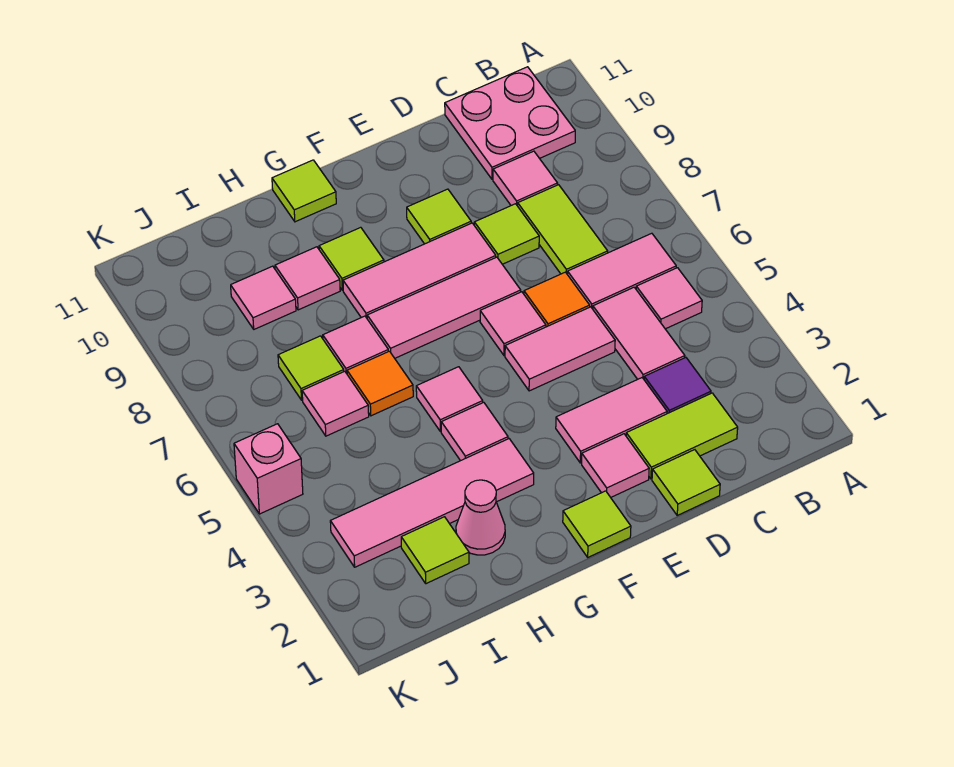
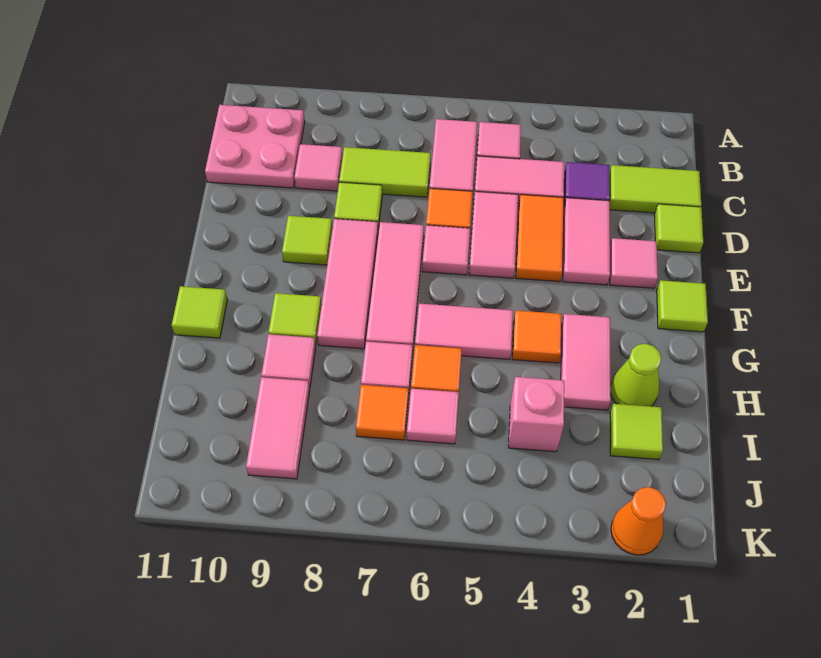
lime tile C2:D2 level 1 -> lime tile C1:C2 level 1
none -> orange tile D4:E4 level 1
pink tile G3:J3 level 1 -> pink tile G3:H3 level 1
pink tile G4 level 1 -> orange tile G4 level 1
pink tile G5 level 1 -> pink tile G5:G6 level 1
pink cone H2 level 1 -> lime cone H2 level 1
lime tile I7 level 1 -> orange tile I7 level 1
pink tile I9 level 1 -> pink tile I9:J9 level 1
none -> orange cone K2 level 1
pink brick K5 level 1 -> pink brick I4 level 1

